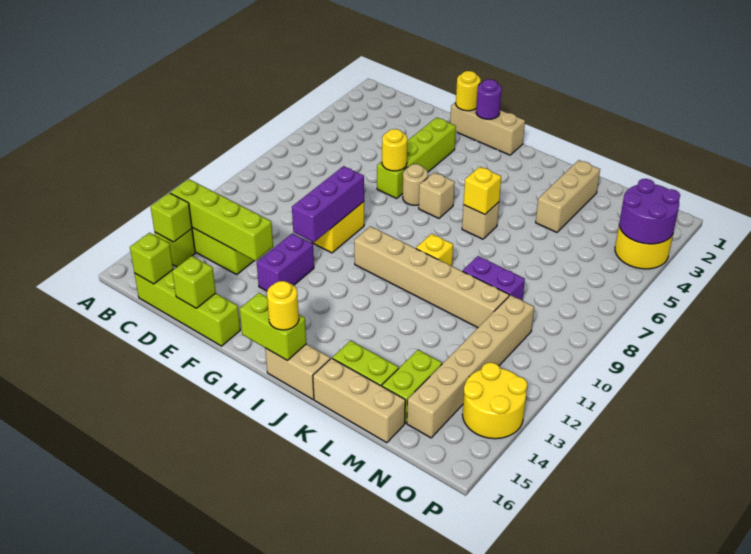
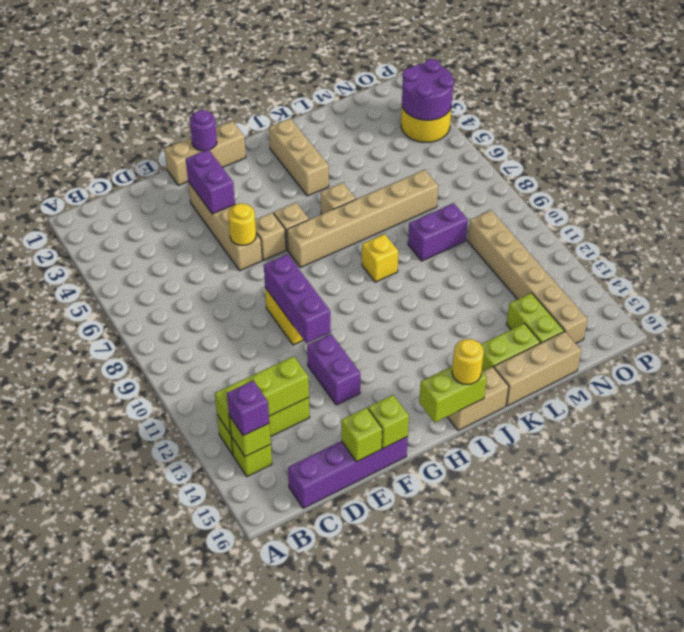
lime brick B13:E13 level 2 -> lime brick B13:D13 level 2
none -> purple brick B14 level 3
lime brick C16:F16 level 1 -> purple brick C16:F16 level 1
lime brick C16 level 2 -> lime brick F16 level 2
yellow round brick F1 level 2 -> none
lime brick F3:F6 level 1 -> tan brick F3:F6 level 1
none -> purple brick F3:F4 level 2
tan round brick G6 level 1 -> tan brick G6 level 1
tan brick H10:M10 level 1 -> tan brick H7:M7 level 1
yellow brick J6 level 2 -> none
tan brick L2:L4 level 1 -> tan brick J2:J4 level 1
yellow round brick O13:P14 level 1 -> none

